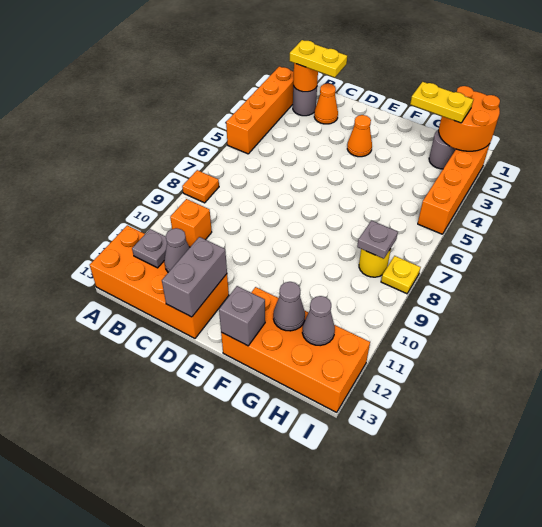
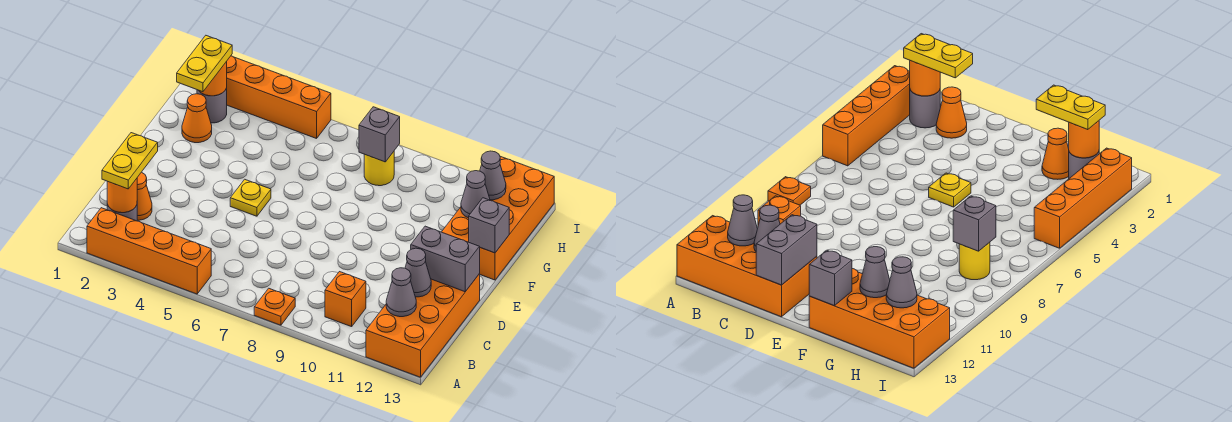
grey plate B12 level 2 -> grey cone B12 level 2
orange cone E3 level 1 -> orange cone G2 level 1
orange round brick H1:I2 level 2 -> orange round brick H2 level 2
grey plate H8 level 2 -> grey brick H8 level 2
yellow plate I8 level 1 -> yellow plate E5 level 1

